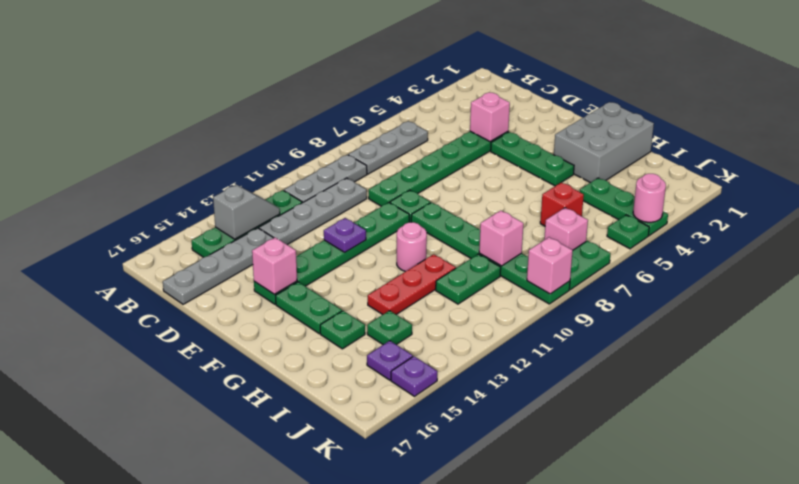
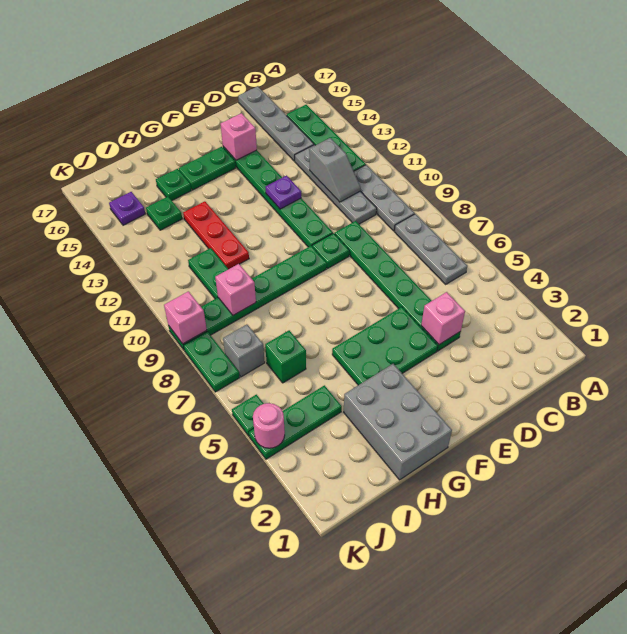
grey slope B13:B14 level 2 top 14 -> grey slope C11:C12 level 2 top 12
green plate E4:G4 level 1 -> green plate E4:G5 level 1
pink round brick G11 level 1 -> none
red brick I6 level 1 -> green brick I6 level 1
pink brick J7 level 1 -> grey brick J7 level 1
purple plate K15 level 1 -> none

